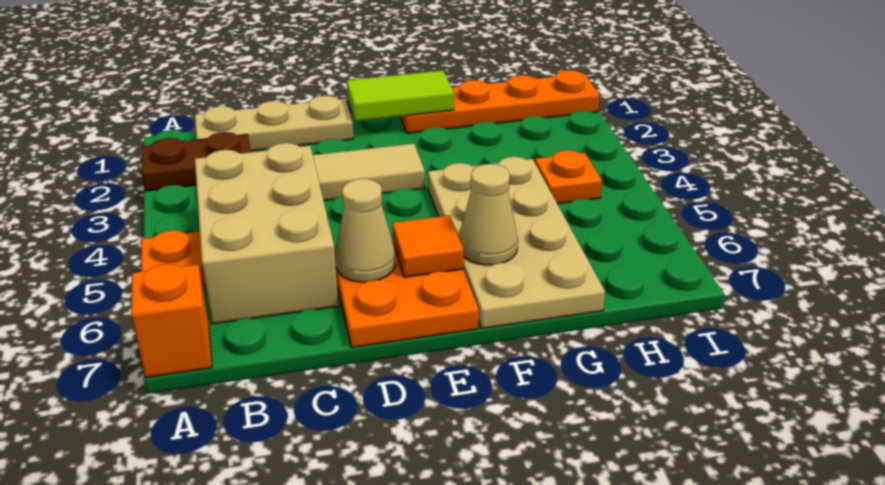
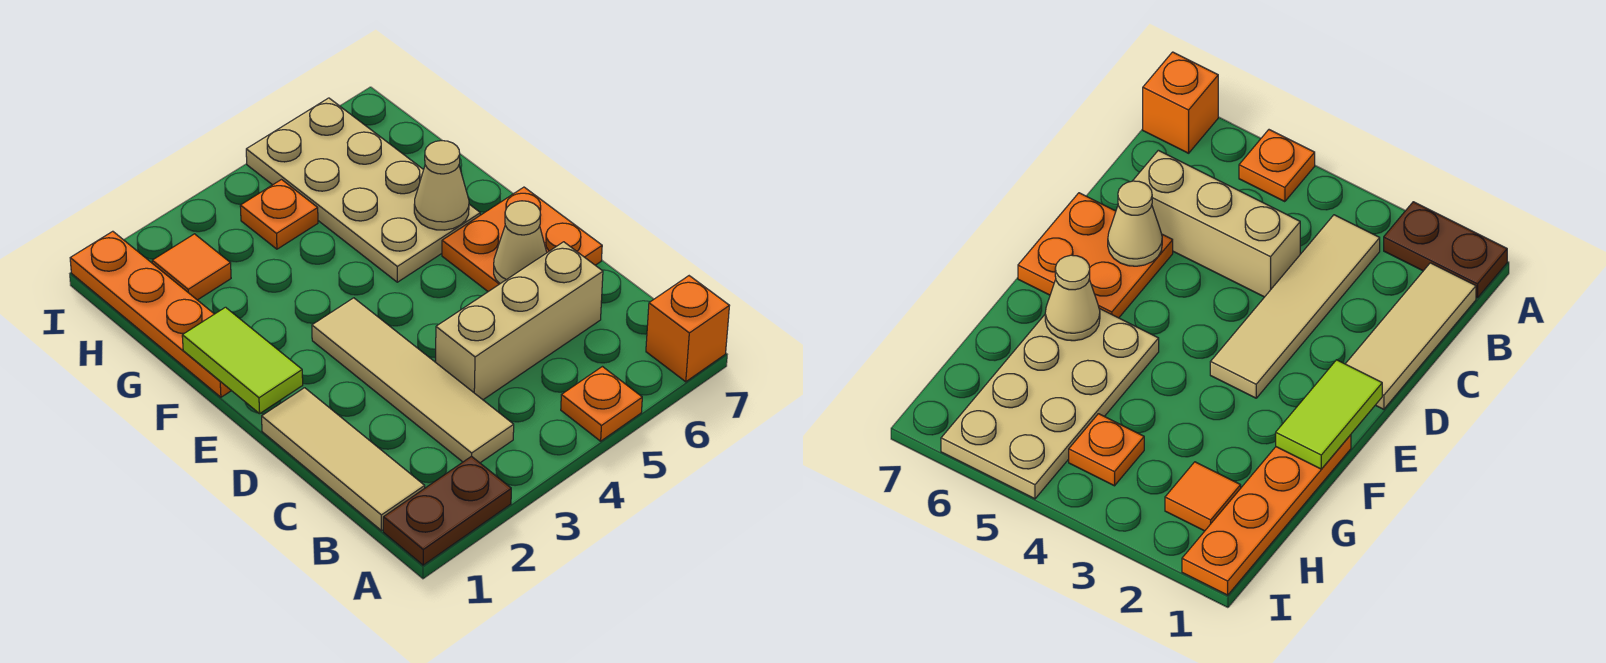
brown plate A2:B2 level 1 -> brown plate A1:A2 level 1
tan plate B1:D1 level 1 -> tan tile B1:D1 level 1
tan brick B4:C6 level 1 -> tan brick C4:C6 level 1
orange tile E6 level 2 -> orange tile H2 level 1
tan plate F4:G7 level 1 -> tan plate F5:I6 level 1

